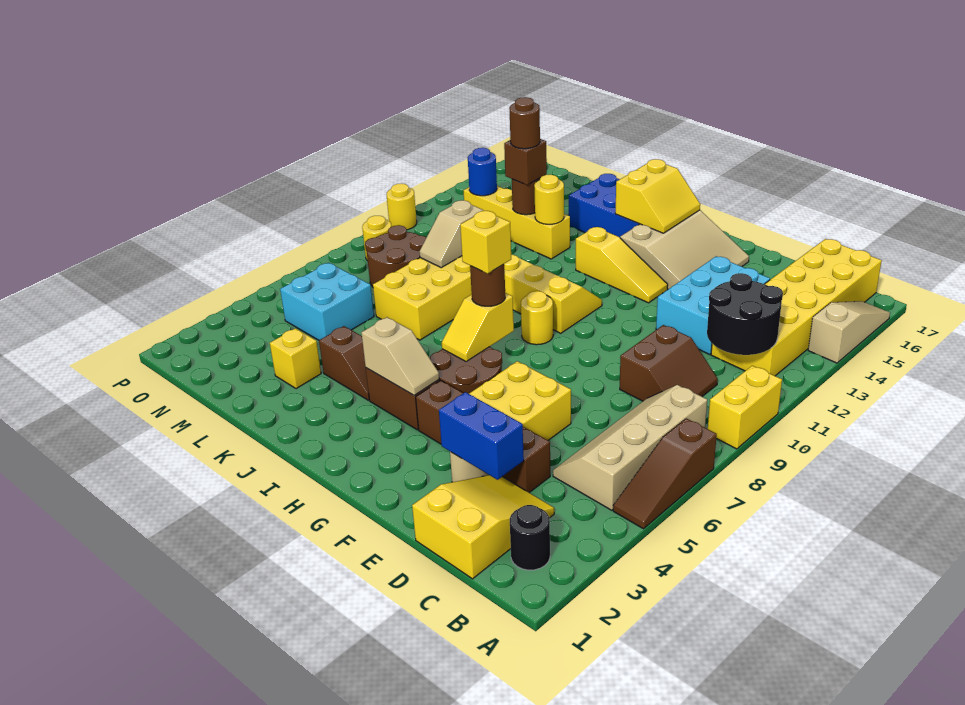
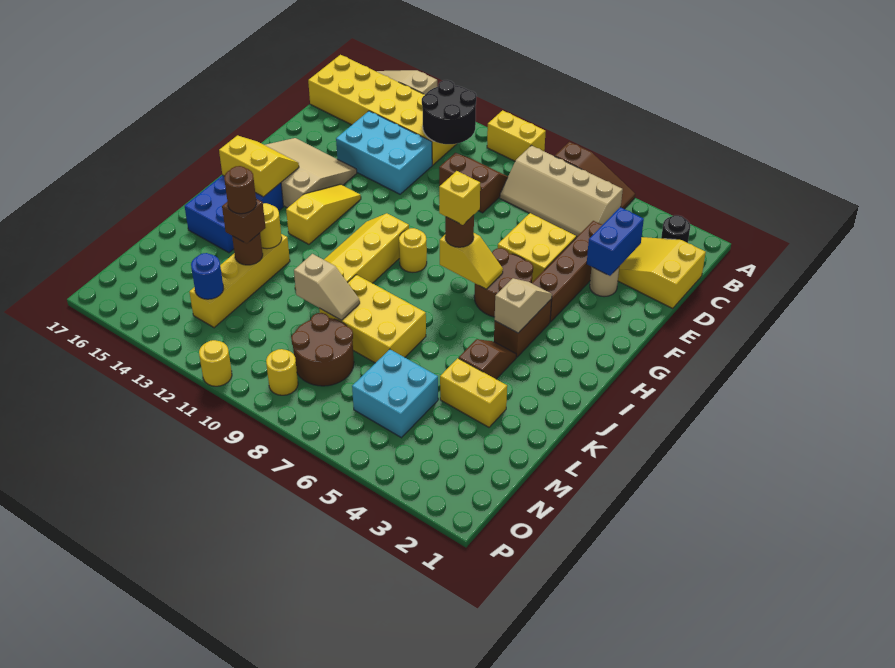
yellow brick L3 level 1 -> yellow brick L3:L4 level 1

